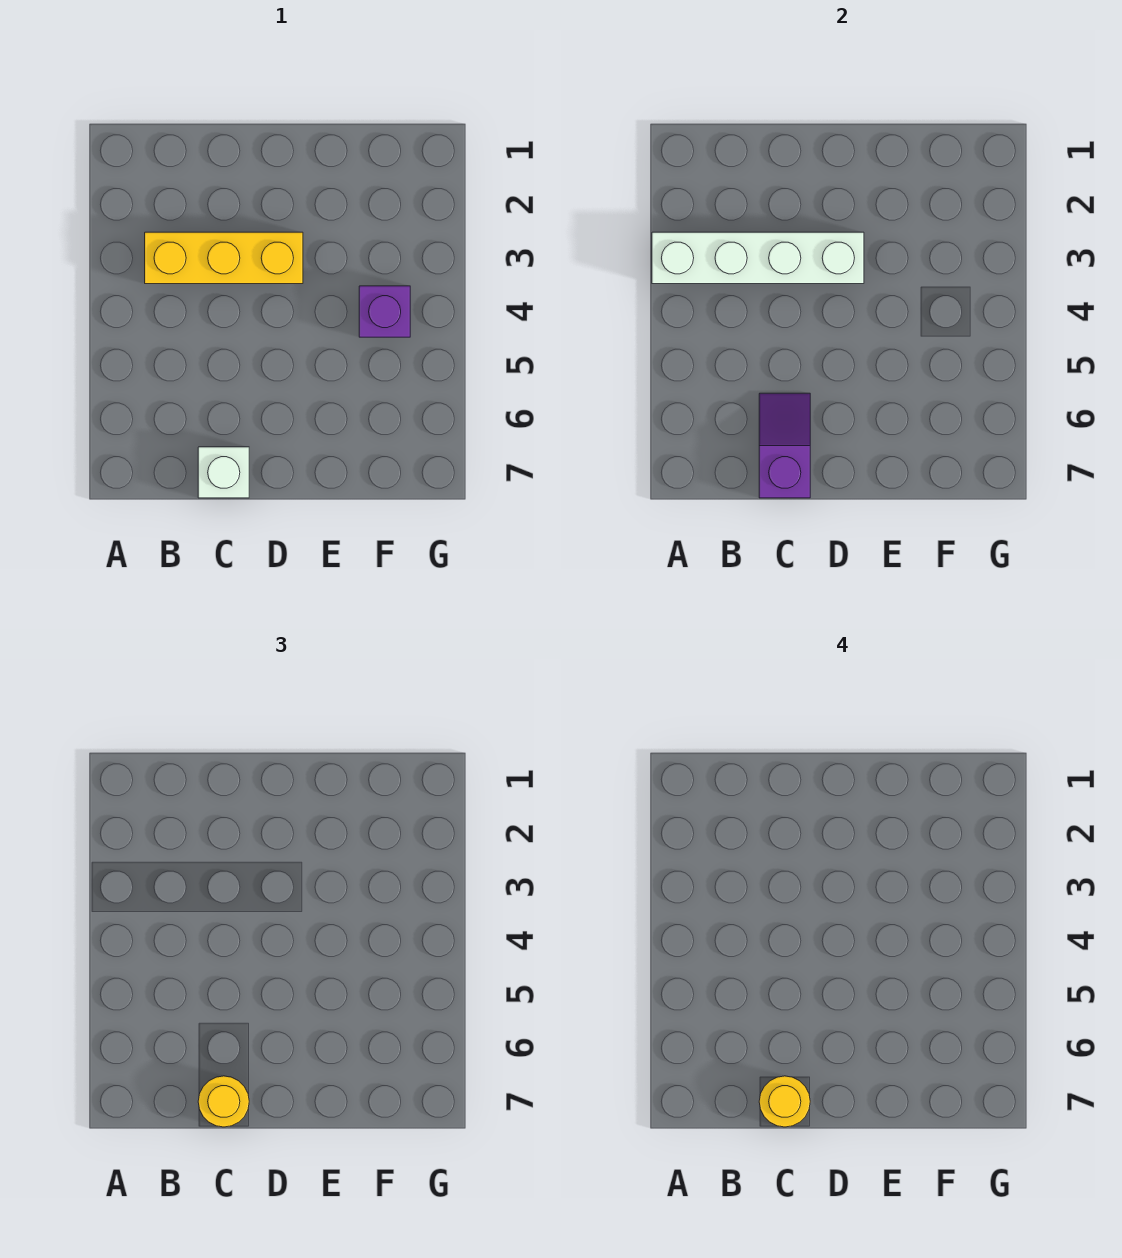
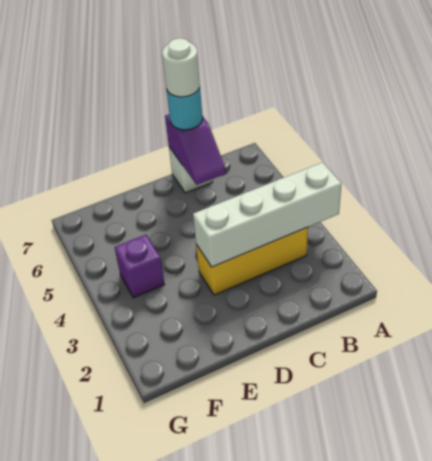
yellow round brick C7 level 3 -> cyan round brick C7 level 3
yellow round brick C7 level 4 -> white round brick C7 level 4

